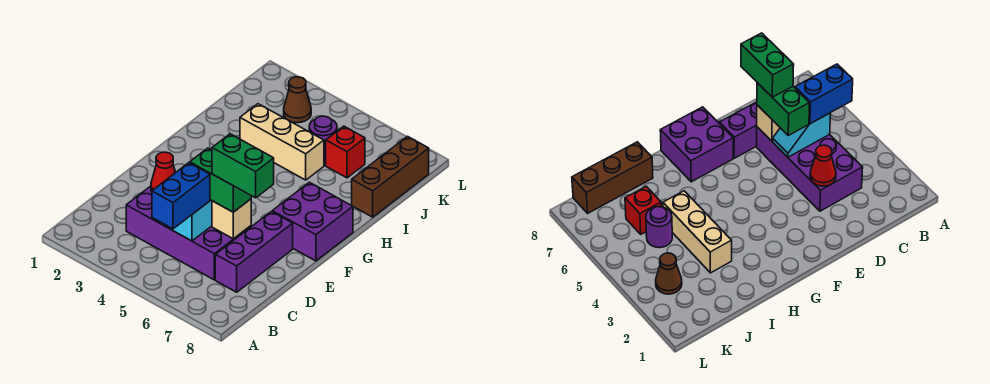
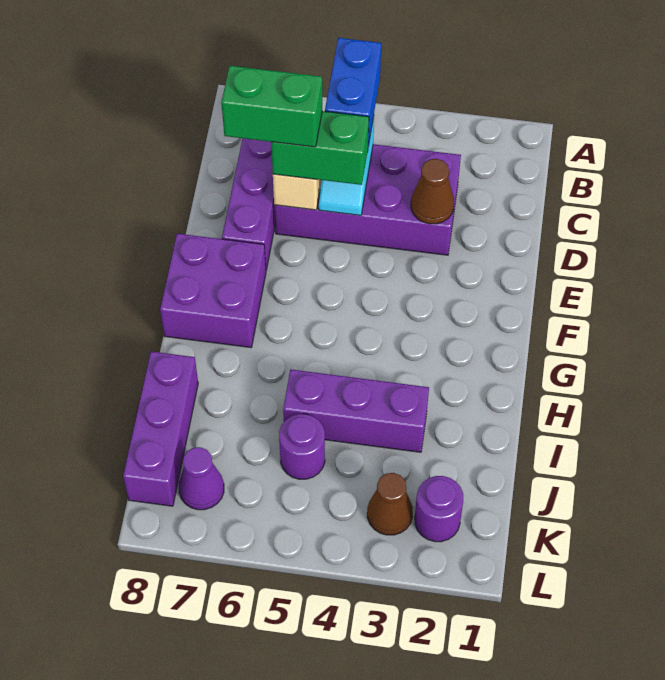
red cone D3 level 2 -> brown cone D3 level 2
tan brick I3:I5 level 1 -> purple brick I3:I5 level 1
brown brick I8:K8 level 1 -> purple brick I8:K8 level 1
red brick J6 level 1 -> none
none -> purple round brick K2 level 1
none -> purple cone K7 level 1

